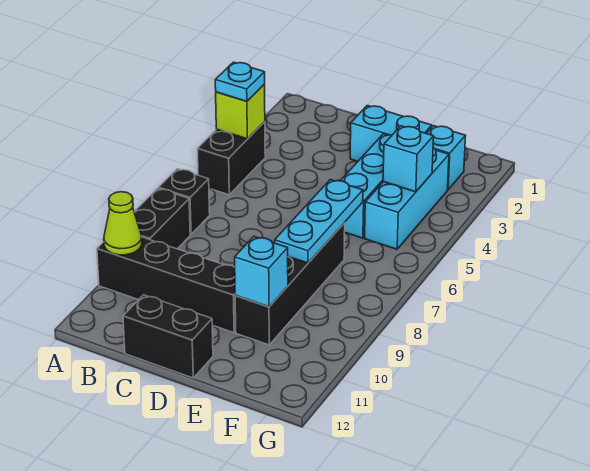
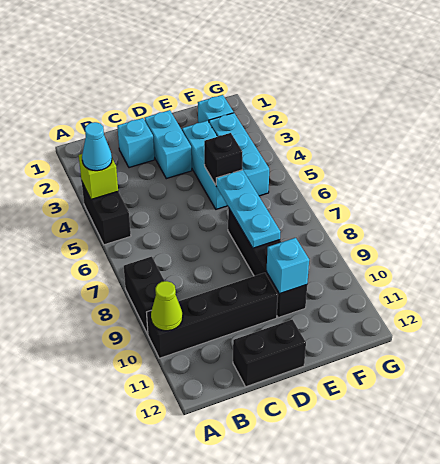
cyan plate A4 level 3 -> cyan cone A4 level 3
black brick A7 level 1 -> black brick E5 level 2
cyan brick D2:E2 level 1 -> cyan brick D2:D3 level 1
cyan brick F4 level 2 -> cyan brick C2 level 1

